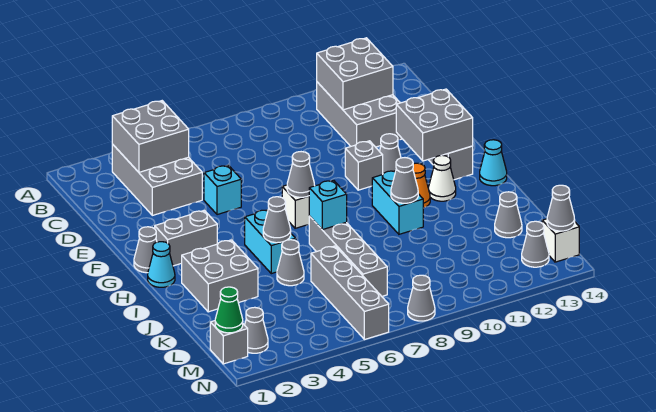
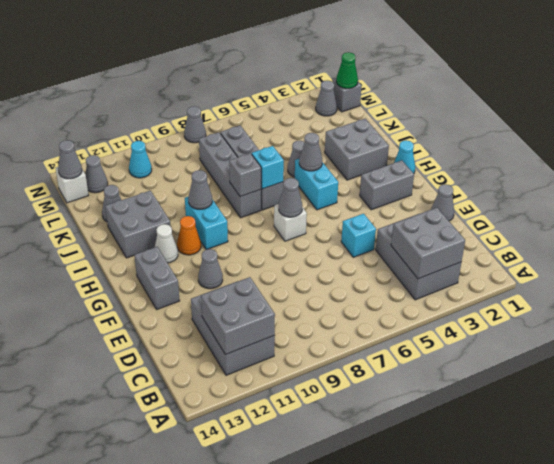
grey brick F10 level 1 -> grey brick I8 level 2
grey brick F12:G13 level 2 -> grey brick I12:J13 level 1
grey cone G1 level 1 -> grey cone E1 level 1
cyan cone H14 level 1 -> cyan cone M11 level 1
grey brick K6:N6 level 1 -> grey brick I8:L8 level 1

